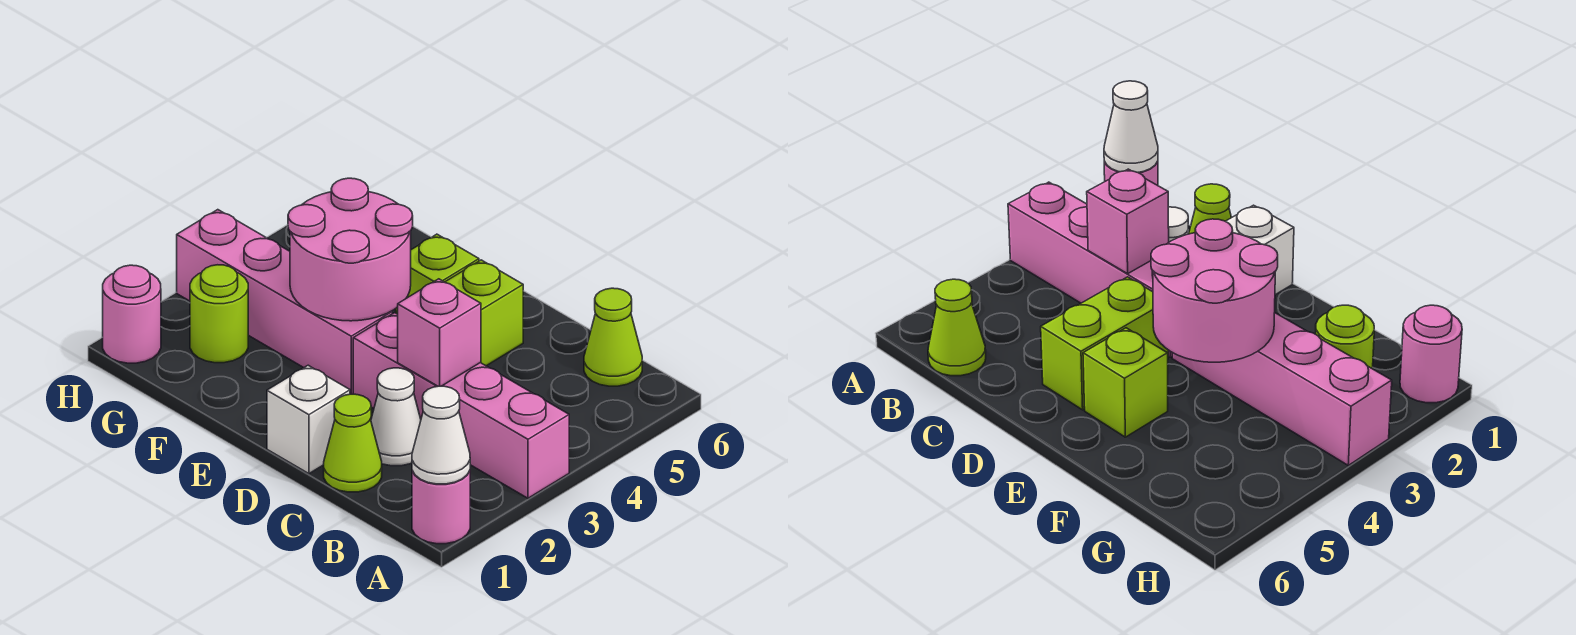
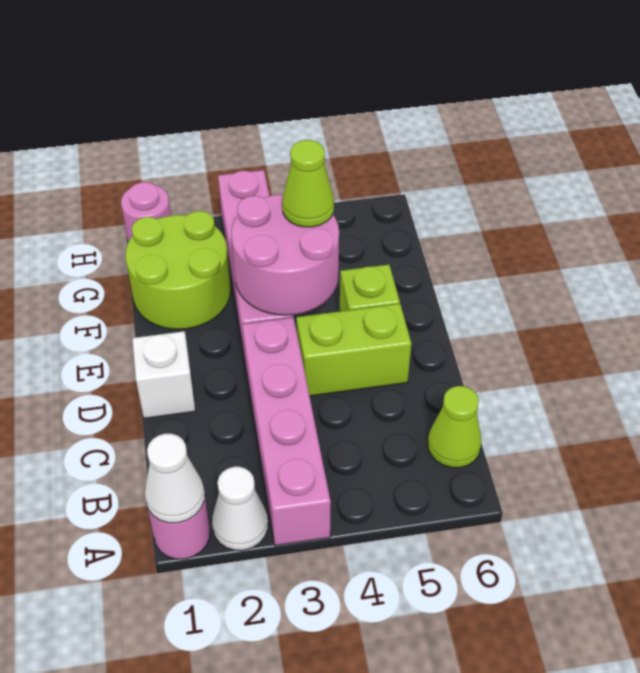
lime cone C1 level 1 -> lime cone F4 level 3
white cone C2 level 1 -> white cone A2 level 1
pink brick C3 level 2 -> none
lime round brick G2 level 1 -> lime round brick F1:G2 level 1

